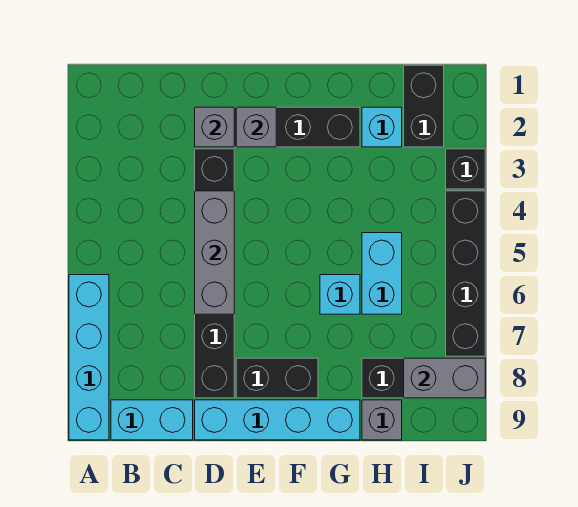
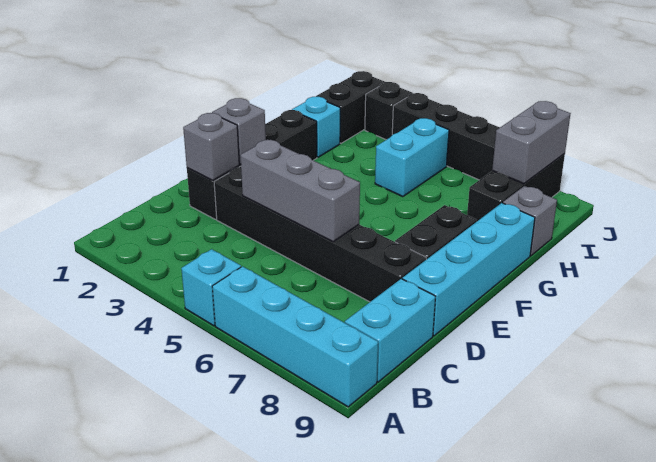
cyan brick G6 level 1 -> cyan brick A5 level 1
cyan brick H5:H6 level 1 -> cyan brick H5:I5 level 1
black brick I1:I2 level 1 -> black brick I2:J2 level 1

